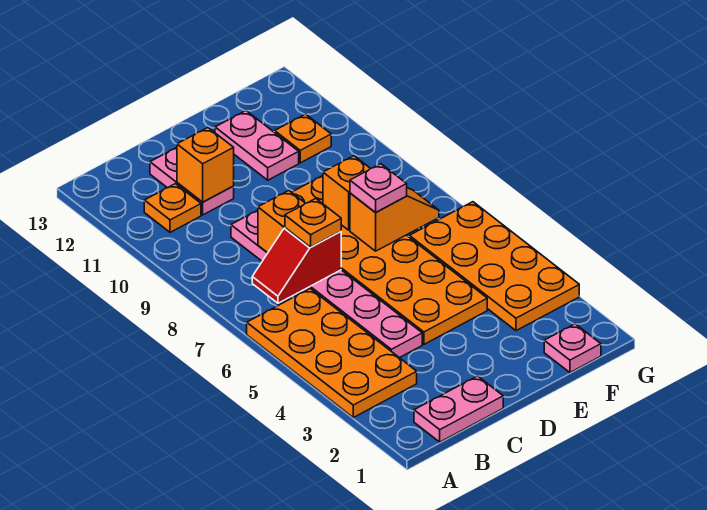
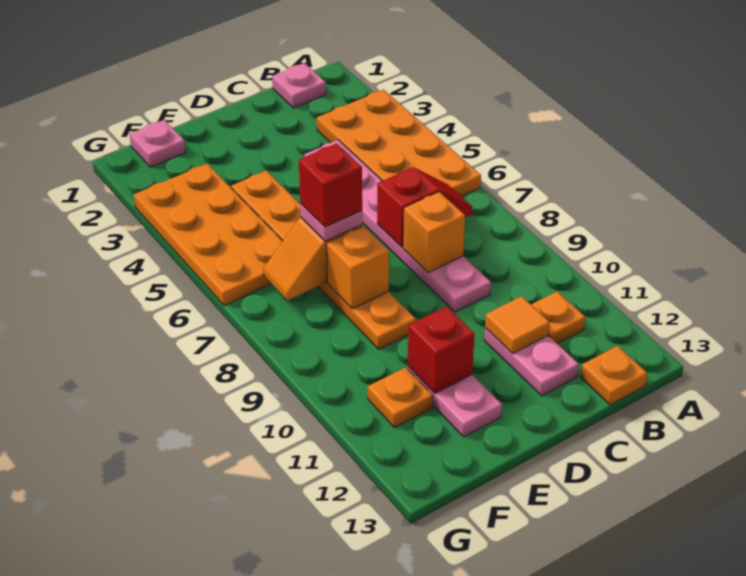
pink plate B1:C1 level 1 -> pink plate B1 level 1
orange plate C7 level 3 -> orange plate B13 level 1
orange brick C11 level 2 -> orange tile C11 level 2
orange plate D4:E9 level 1 -> orange plate E4:E9 level 1
none -> red brick E7 level 4
none -> red brick E11 level 2

